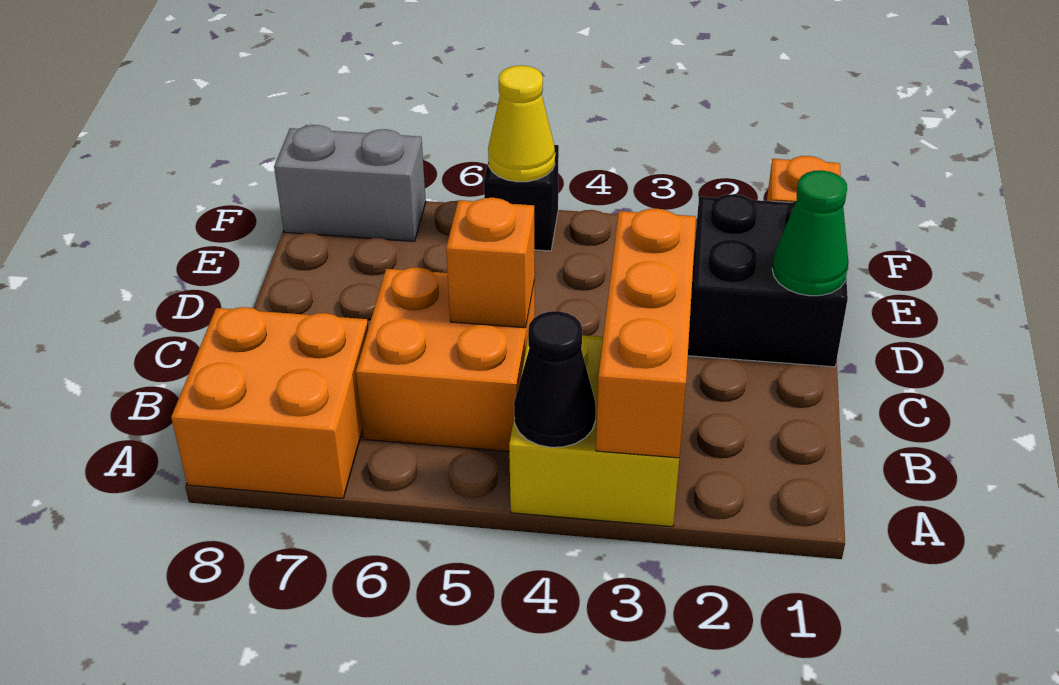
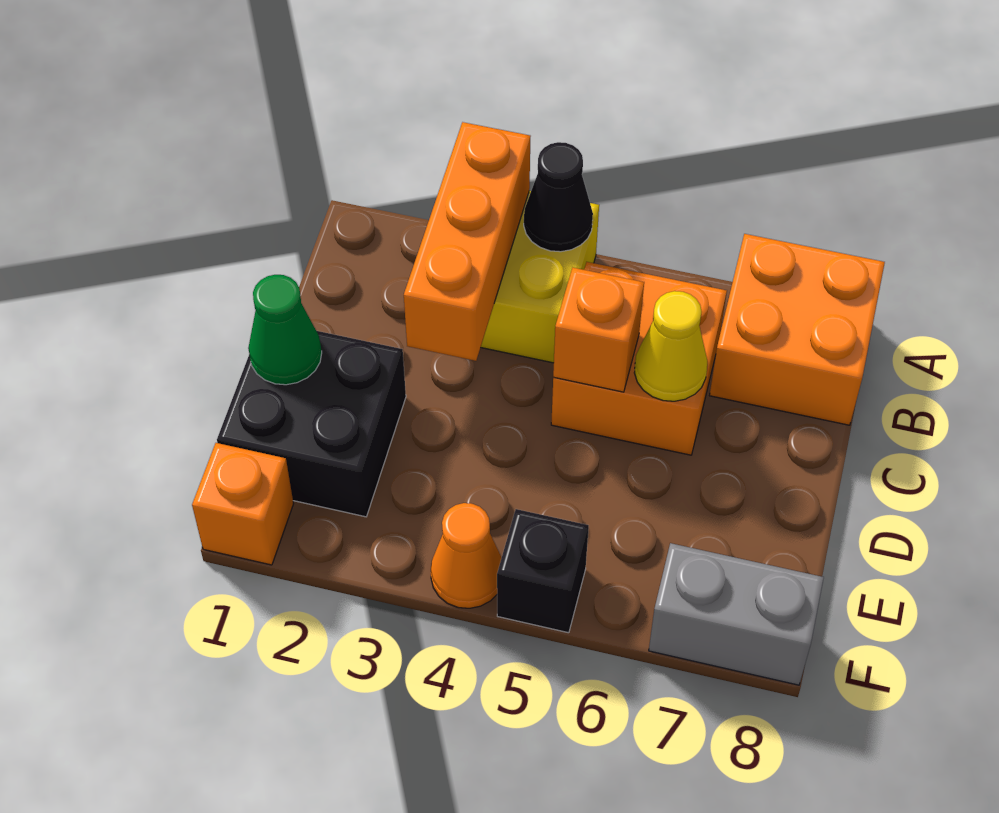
none -> orange cone F4 level 1
yellow cone F5 level 2 -> yellow cone C6 level 2

